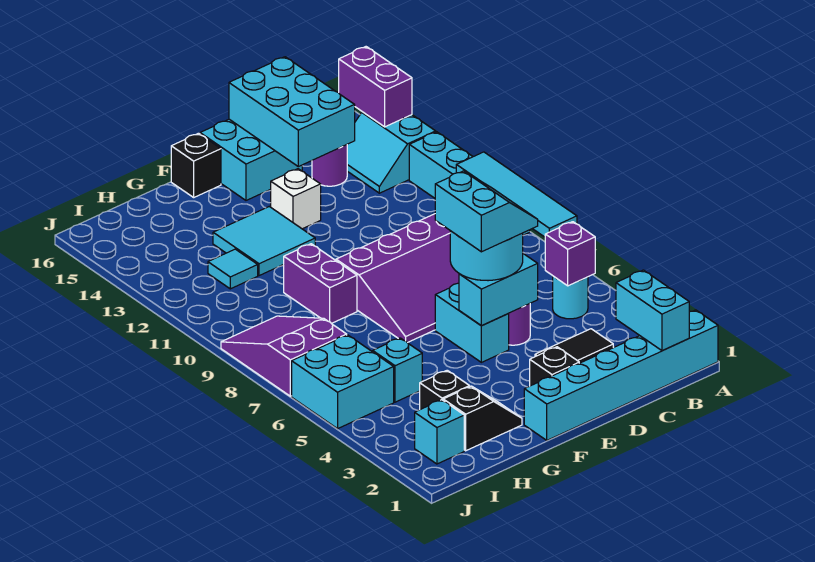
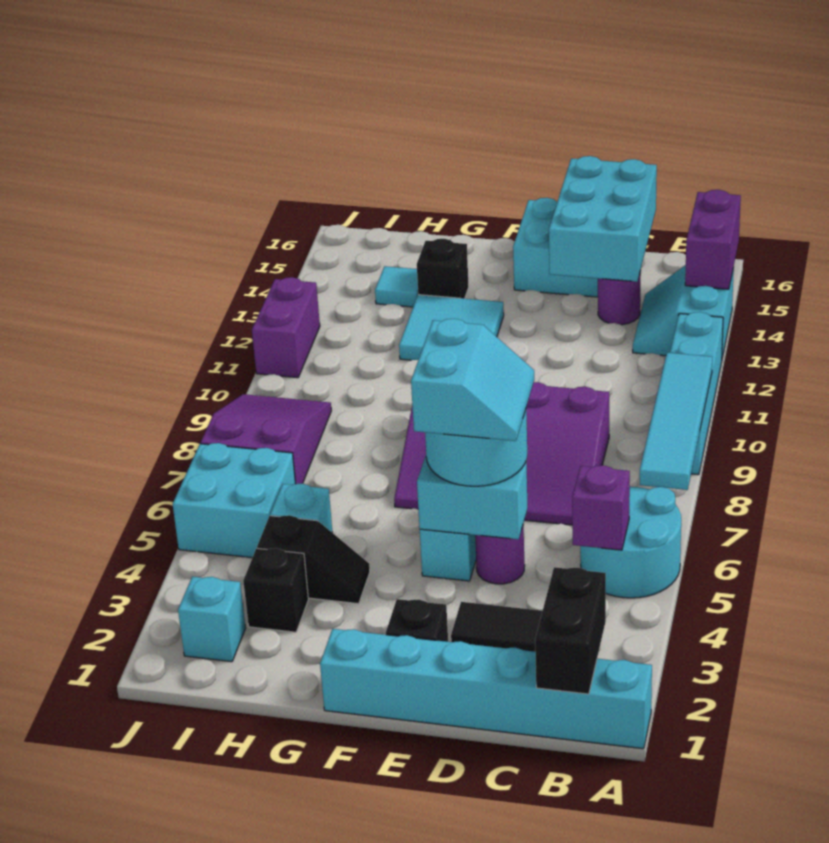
cyan brick B1:B2 level 2 -> black brick B1:B2 level 2
cyan round brick B5 level 1 -> cyan round brick A5:B6 level 1
white brick E13 level 1 -> none
black brick F16 level 1 -> black brick G14 level 1
black slope G2:H2 level 1 top H -> black slope G4:H4 level 1 top H
purple brick G9:G10 level 1 -> purple brick J11:J12 level 1
cyan tile H12 level 1 -> cyan tile H14 level 1

